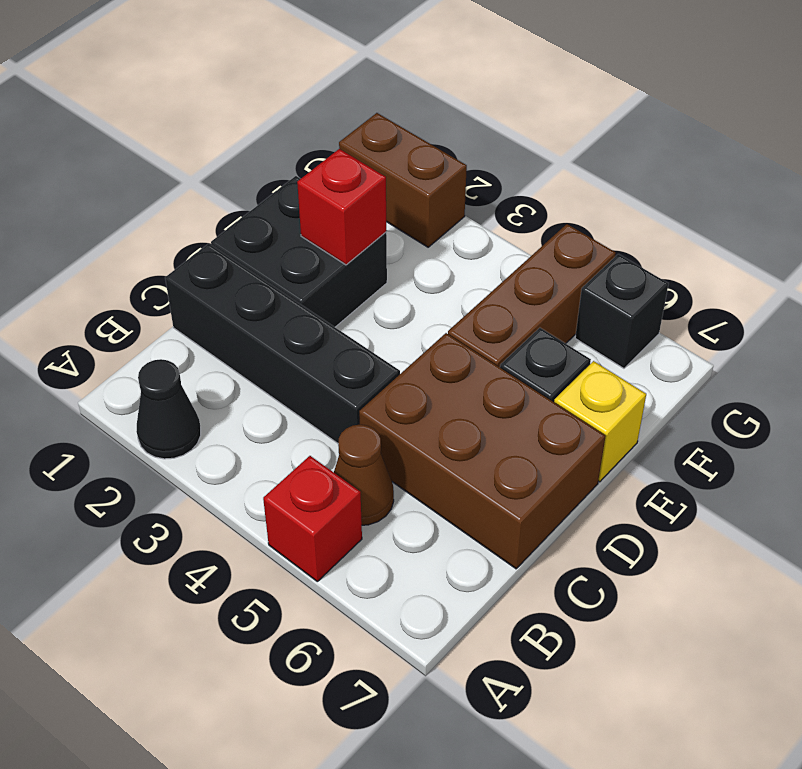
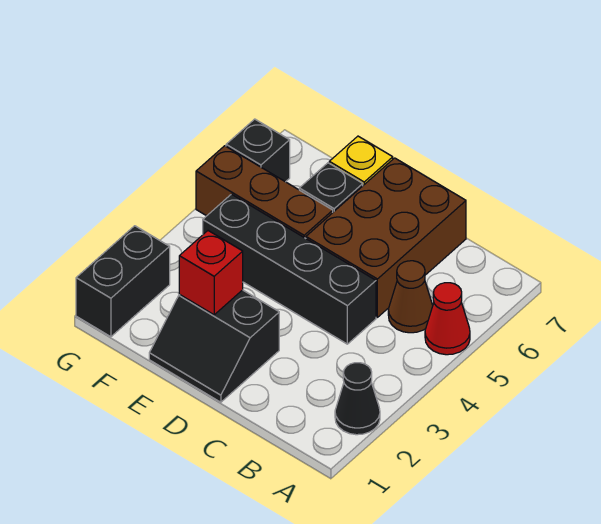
red brick A5 level 1 -> red cone A5 level 1
black brick C1:C4 level 1 -> black brick C4:F4 level 1
black brick D1:E2 level 1 -> black slope D1:E2 level 1 top 2
brown brick G1:G2 level 1 -> black brick G1:G2 level 1

